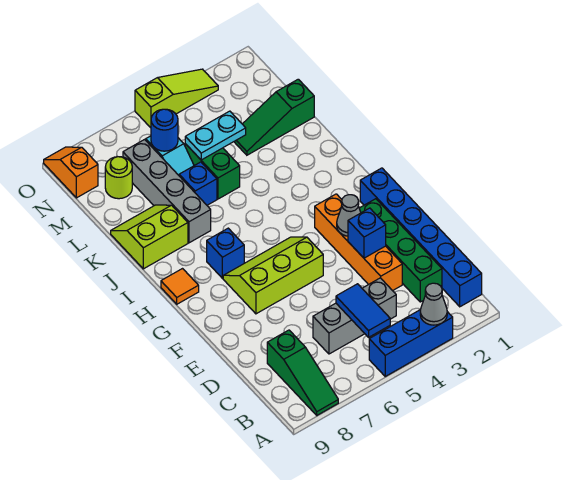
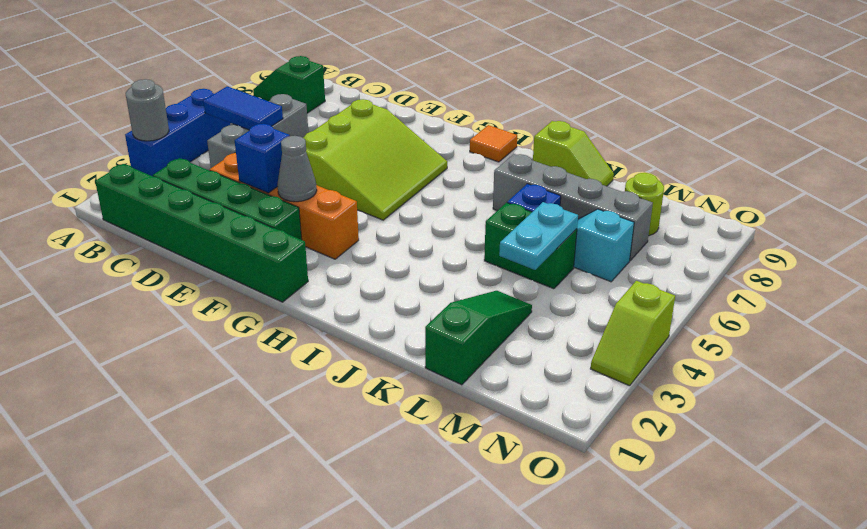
grey cone A3 level 2 -> grey round brick A3 level 2
green slope A8:C8 level 1 top C -> green slope A8:B8 level 1 top B
blue brick B1:G1 level 1 -> green brick B1:G1 level 1
lime slope F5:G7 level 1 top F -> lime slope E5:G7 level 1 top E
blue brick H7 level 1 -> none
lime slope J8:K9 level 1 top J -> lime slope J9:K9 level 1 top J
blue round brick M6 level 2 -> none
orange slope N9:O9 level 1 top N -> none
lime slope O3:O5 level 1 top 5 -> lime slope O3:O4 level 1 top 4

